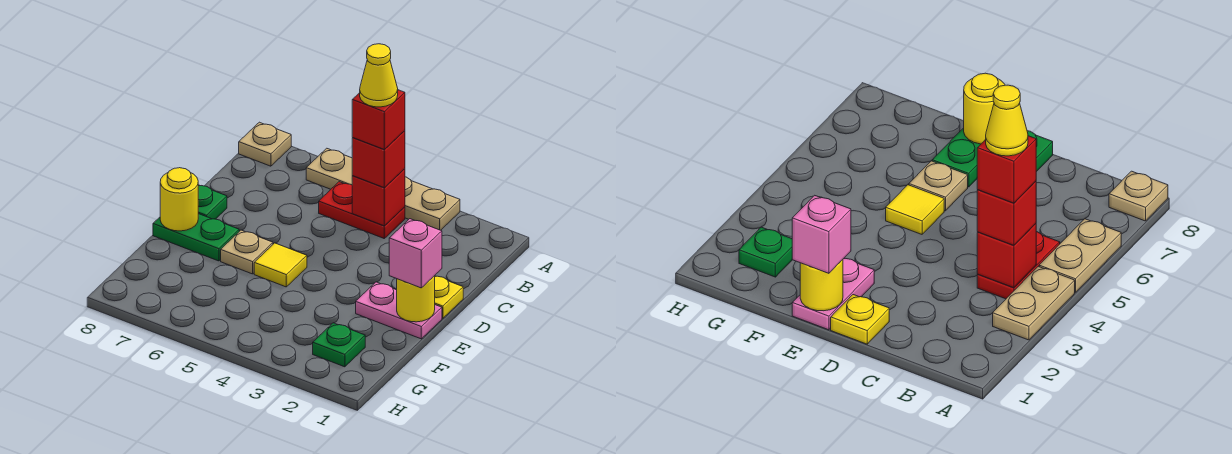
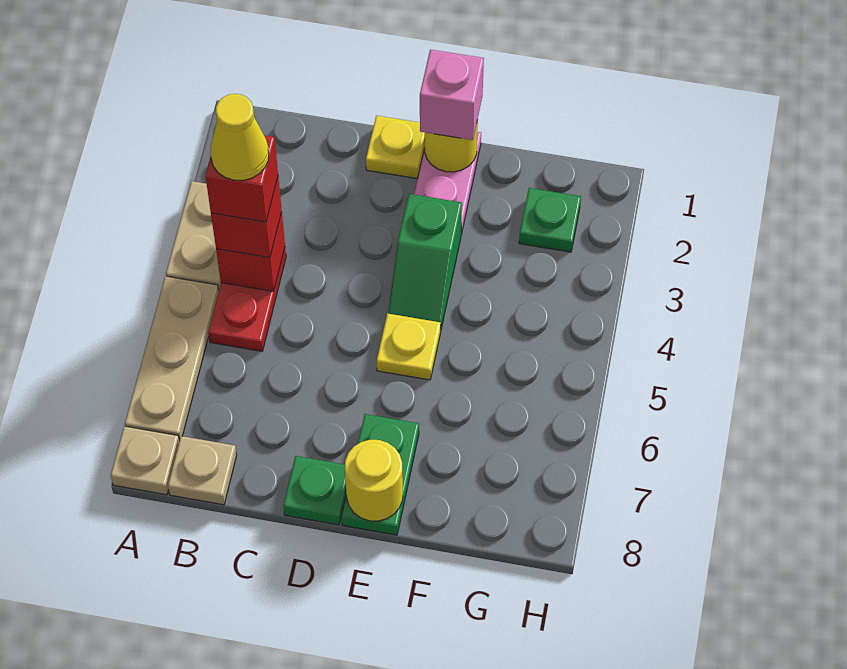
tan plate A5:A6 level 1 -> tan plate A5:A7 level 1
none -> green slope E3:E4 level 1 top 3
yellow tile E5 level 1 -> yellow plate E5 level 1
tan plate E6 level 1 -> tan plate B8 level 1

